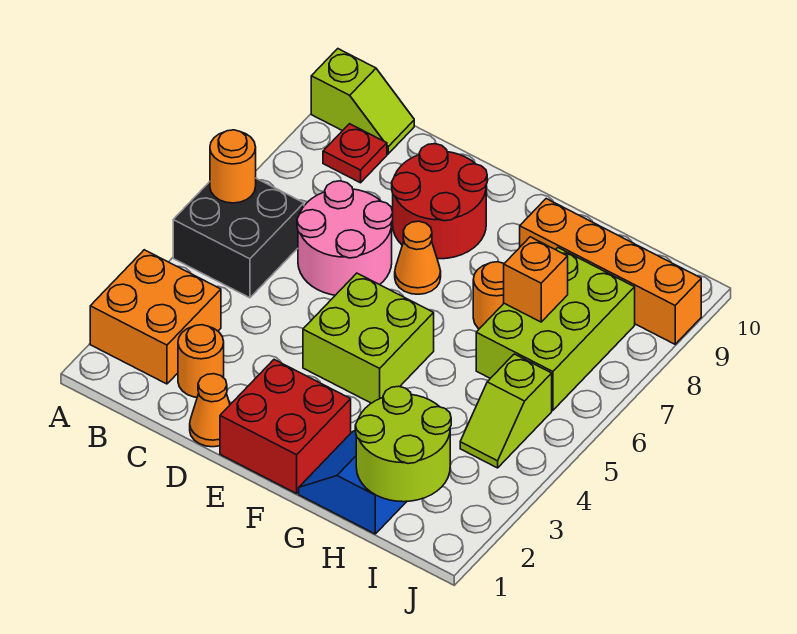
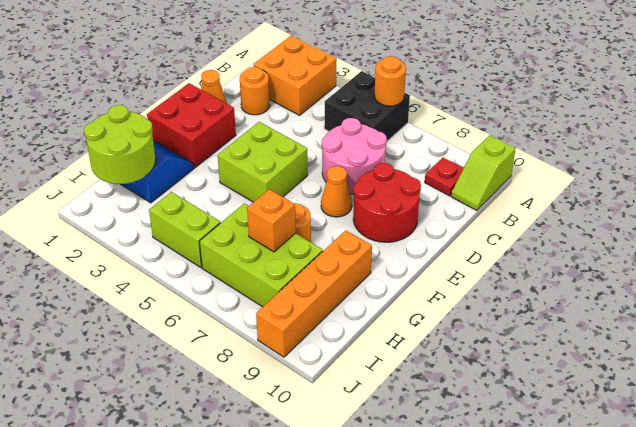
lime slope I4:I5 level 1 top 5 -> lime brick I4:I5 level 1

